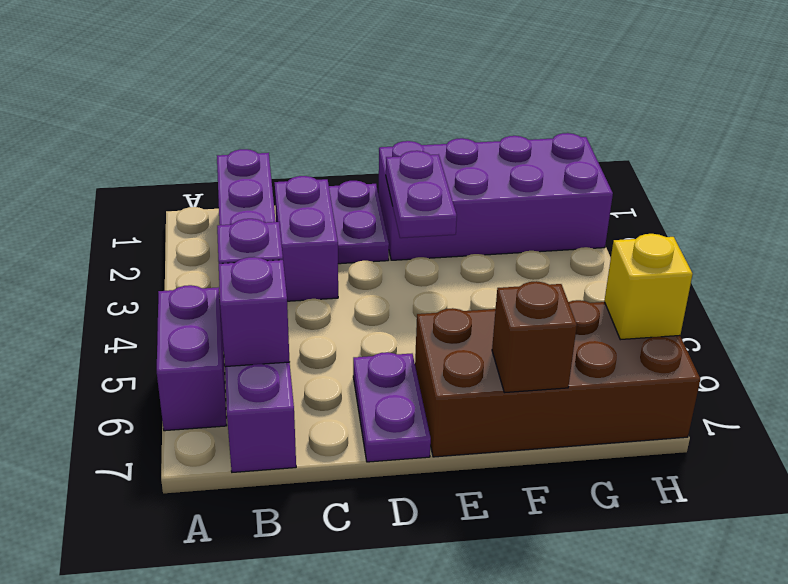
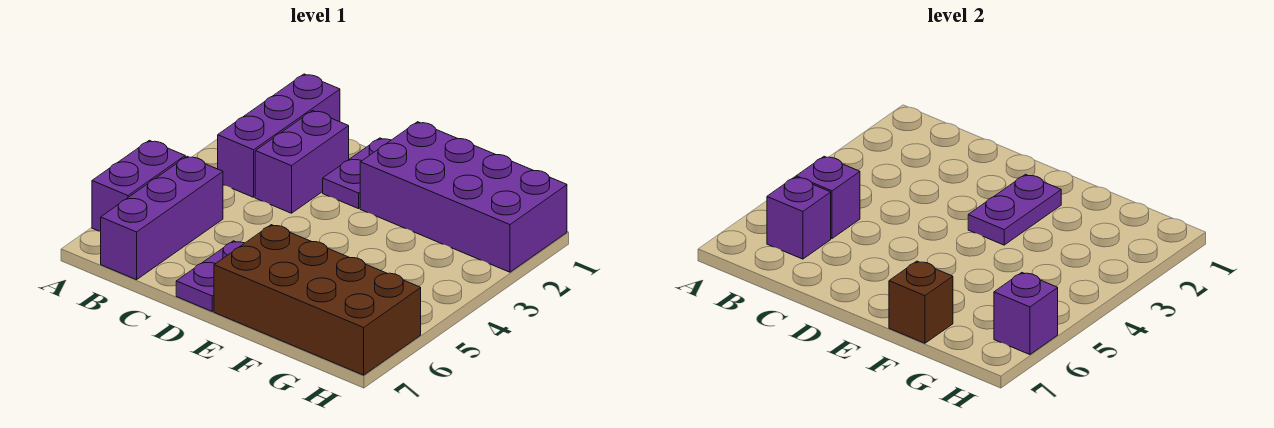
yellow brick H6 level 2 -> purple brick H6 level 2

